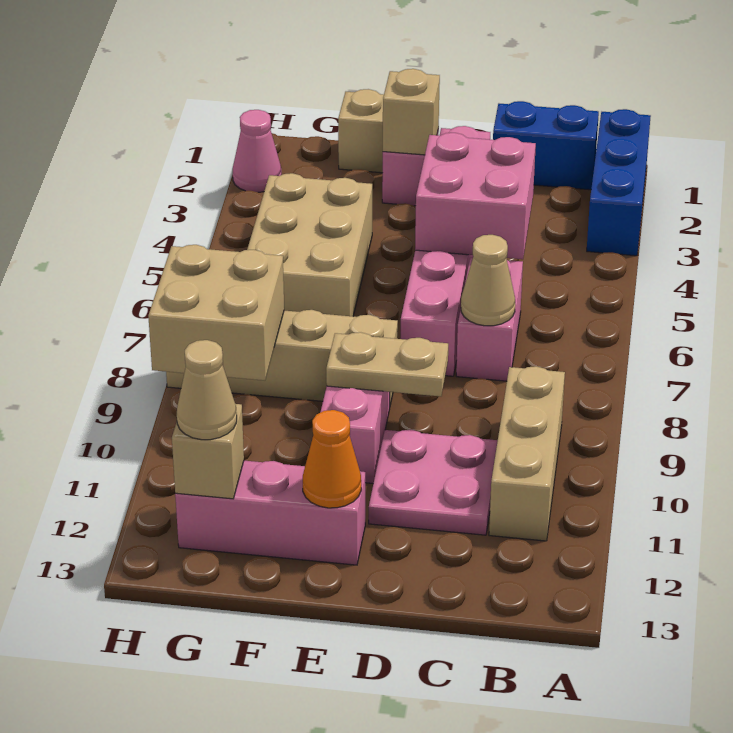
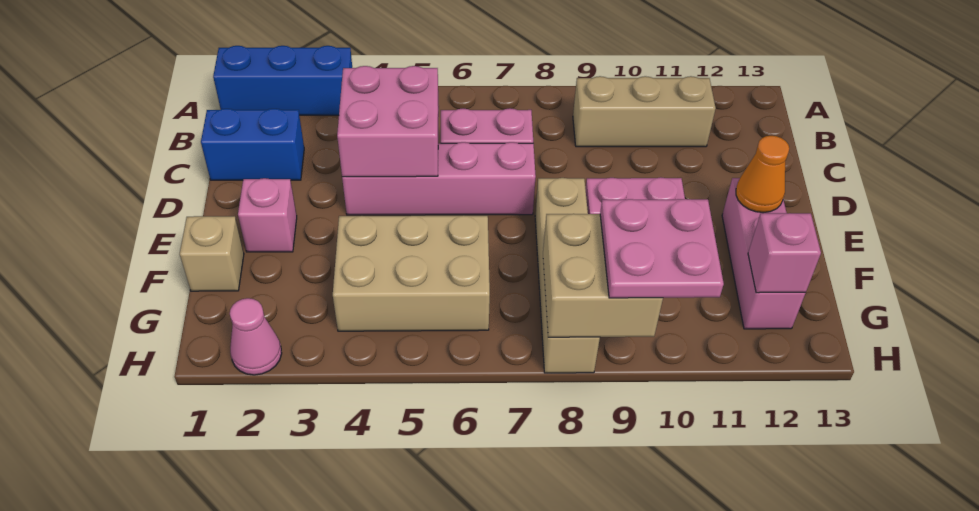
blue brick B1:C1 level 1 -> blue brick C1:C2 level 1
tan cone C7 level 2 -> none
pink plate C10:D11 level 1 -> pink plate G9:H10 level 3
pink brick D2:D7 level 1 -> pink brick D4:D7 level 1
tan plate D9:E9 level 2 -> none
tan brick E2 level 2 -> none
tan brick G12 level 2 -> pink brick G12 level 2
tan cone G12 level 3 -> none

